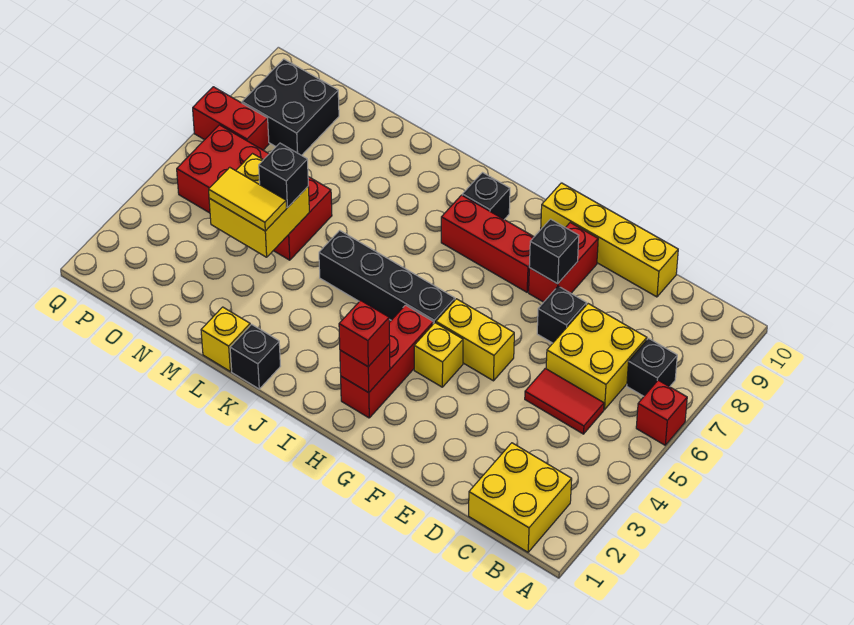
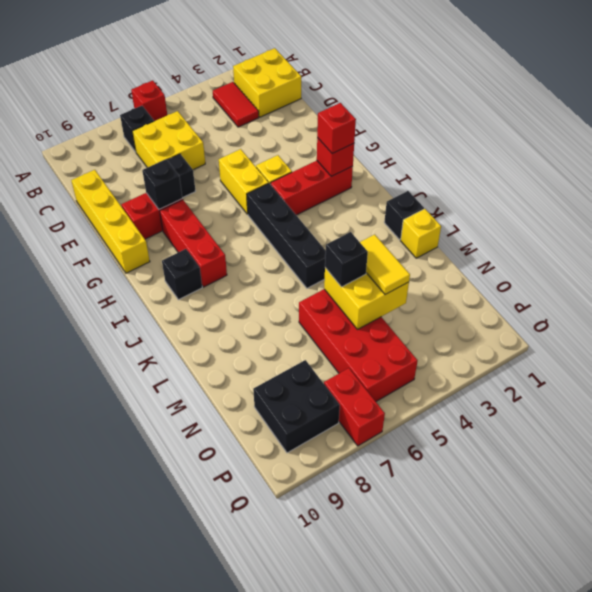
red tile C5:D5 level 1 -> red tile B3:C3 level 1

